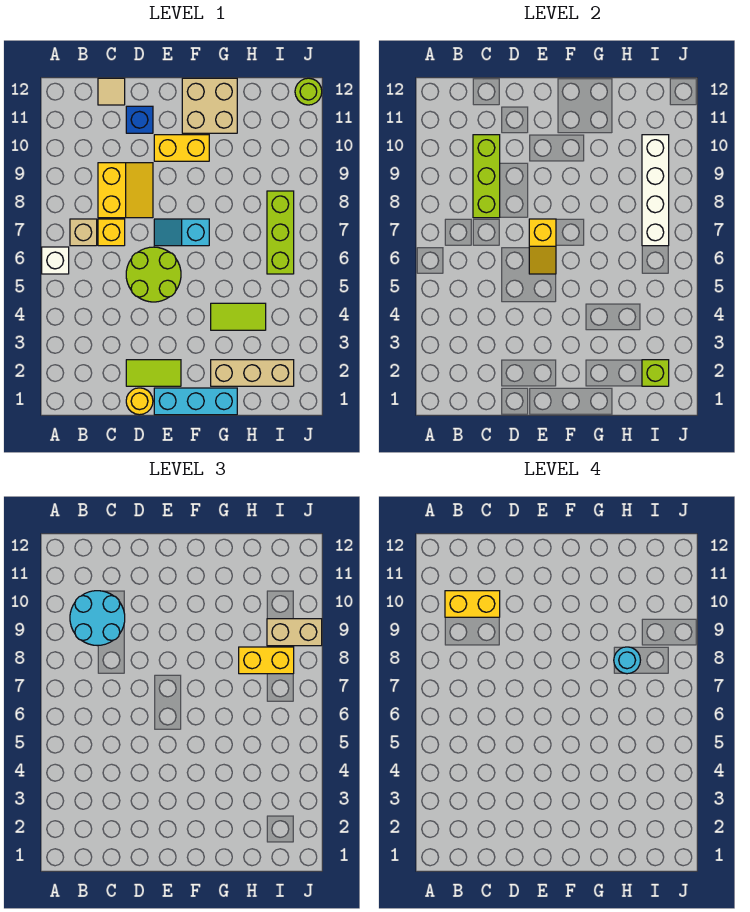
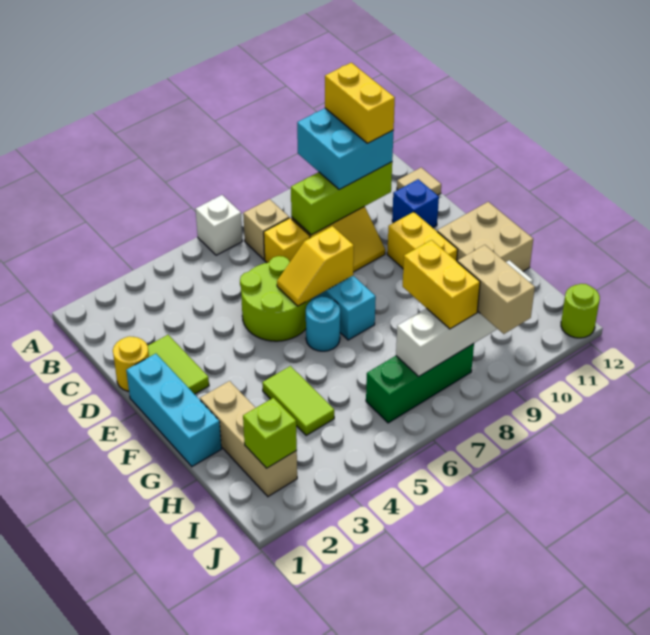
cyan round brick B9:C10 level 3 -> cyan brick B9:C10 level 3
cyan round brick H8 level 4 -> cyan round brick F6 level 1
lime brick I6:I8 level 1 -> green brick I6:I8 level 1

